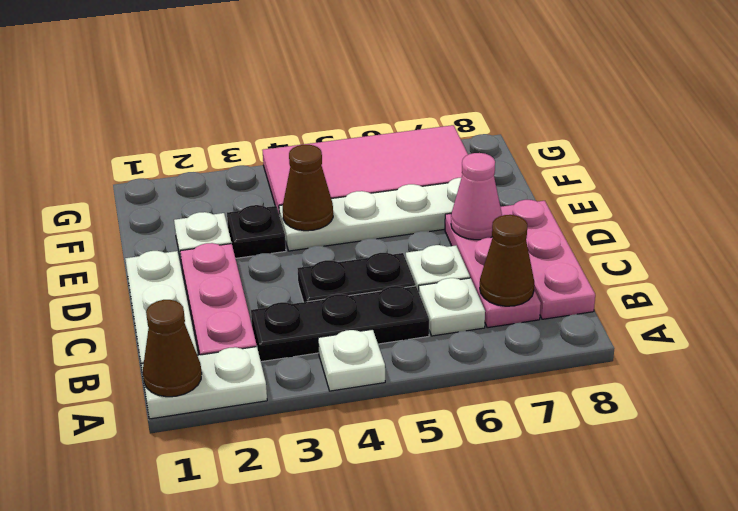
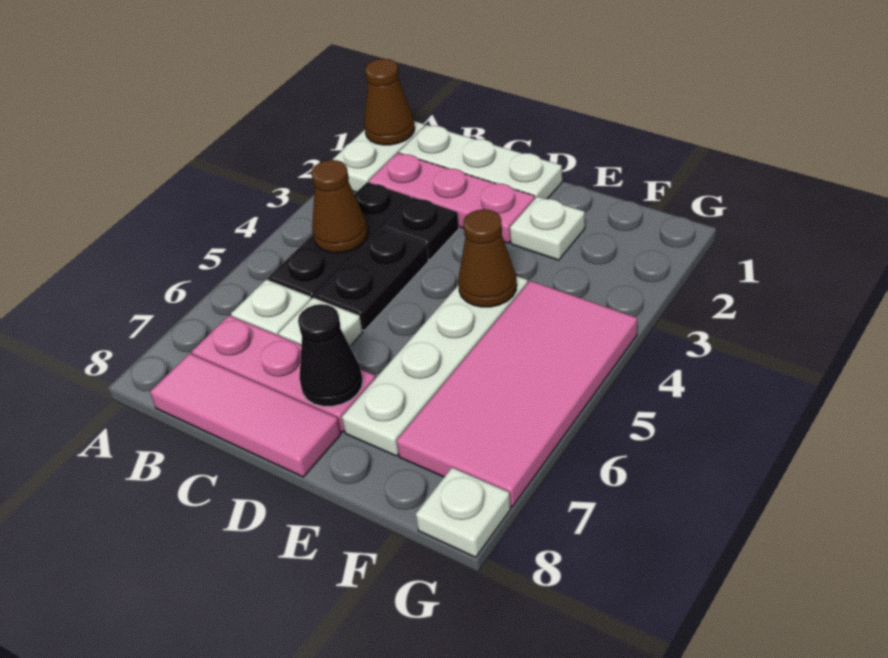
white plate A4 level 1 -> white plate G8 level 1
brown cone B7 level 2 -> brown cone B4 level 2
pink plate B8:D8 level 1 -> pink tile B8:D8 level 1
pink cone D7 level 2 -> black cone D7 level 2
black plate E3 level 1 -> black plate C3 level 1

